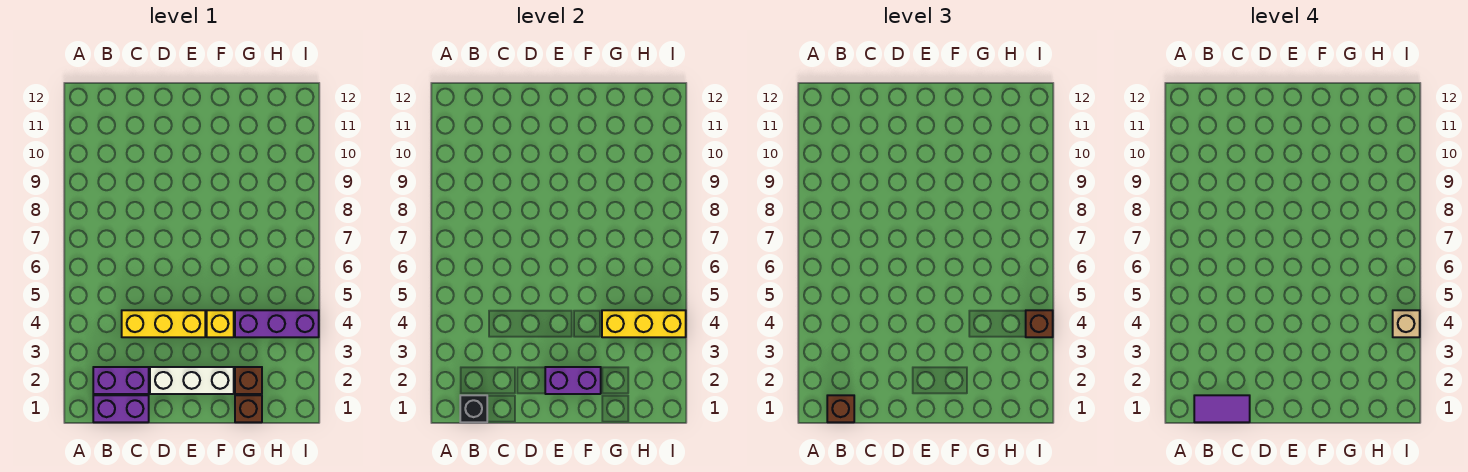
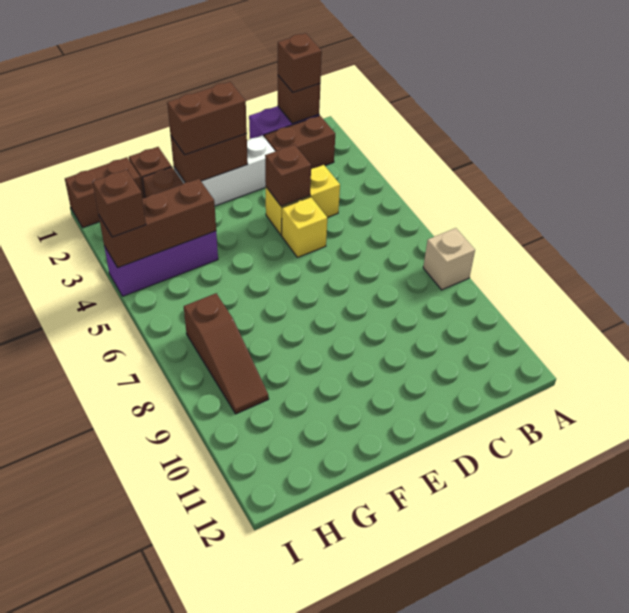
black brick B1 level 2 -> brown brick B1 level 2
purple tile B1:C1 level 4 -> none
purple brick B2:C2 level 1 -> brown brick B2:C2 level 1
yellow brick C4:E4 level 1 -> yellow brick C4:D4 level 1
none -> brown brick D4 level 2
purple brick E2:F2 level 2 -> brown brick E2:F2 level 2
none -> brown brick E2:F2 level 3
yellow brick F4 level 1 -> yellow brick D5 level 1
yellow brick G4:I4 level 2 -> brown brick G4:I4 level 2
none -> brown brick H1:I1 level 1
none -> brown slope H7:H9 level 1 top 7
tan brick I4 level 4 -> tan brick A8 level 1

